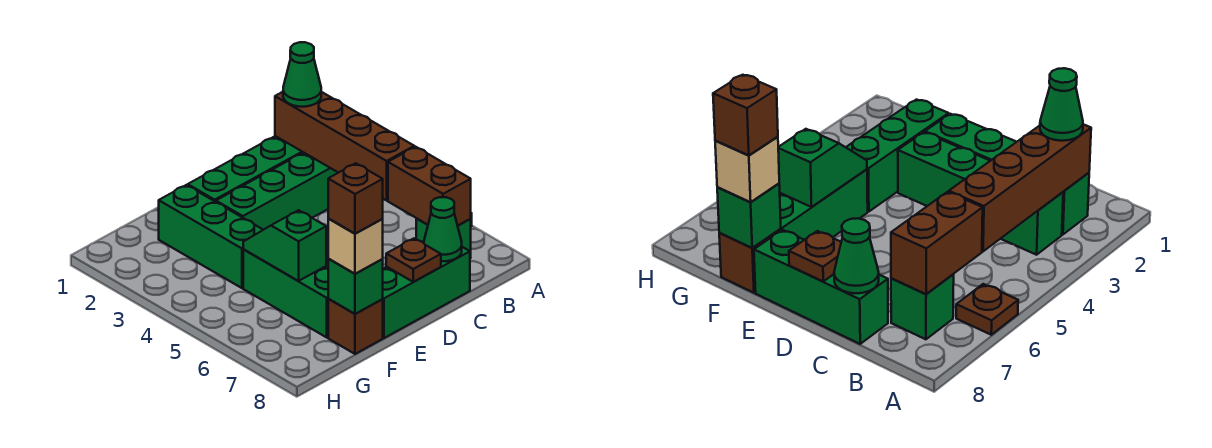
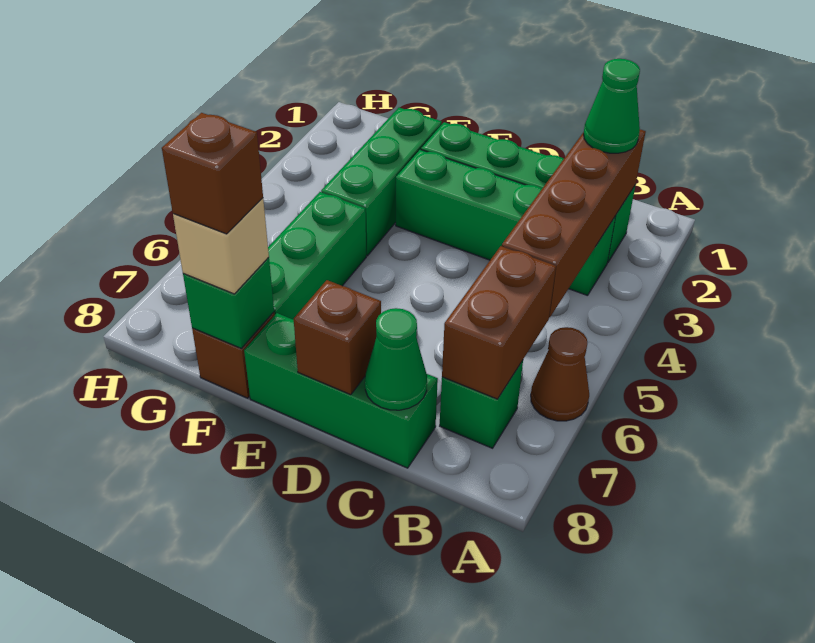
brown plate A6 level 1 -> brown cone A6 level 1
brown plate D8 level 2 -> brown brick D8 level 2
green slope F5:F6 level 2 top 6 -> none

